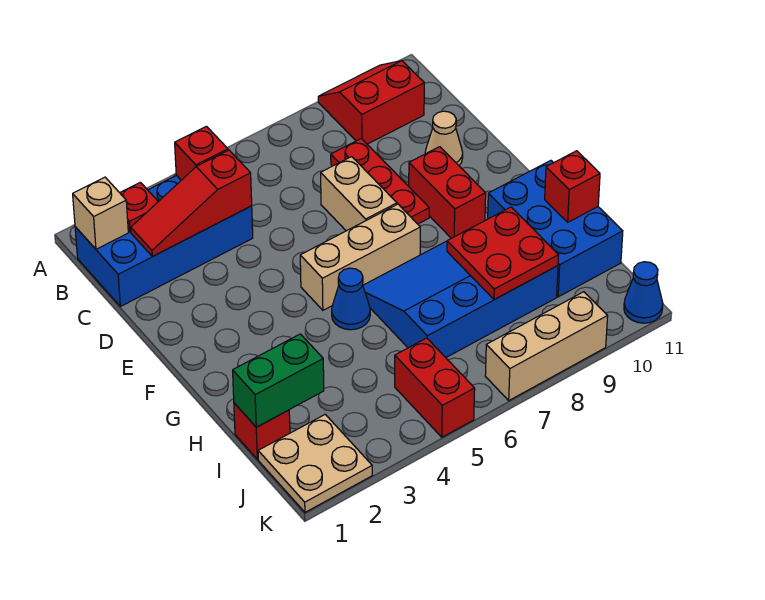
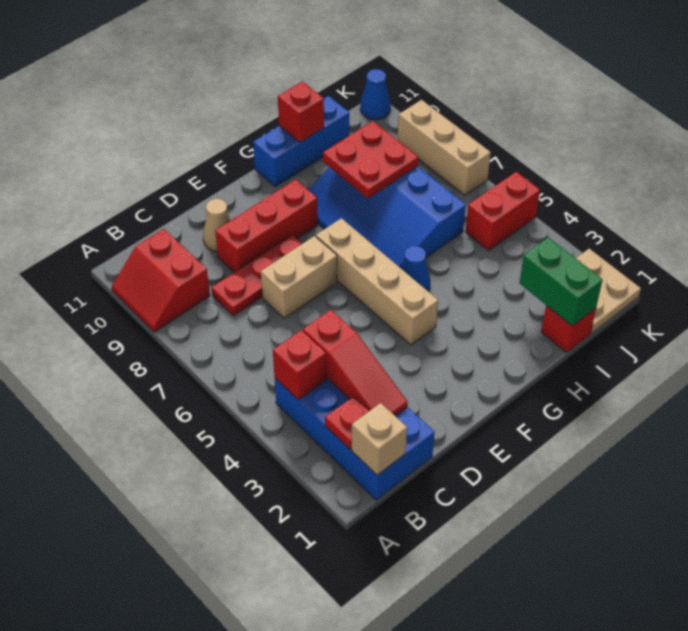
red brick E9:F9 level 1 -> red brick D9:F9 level 1
tan brick F5:F7 level 1 -> tan brick F4:F7 level 1
blue brick G10:I11 level 1 -> blue brick G11:I11 level 1

